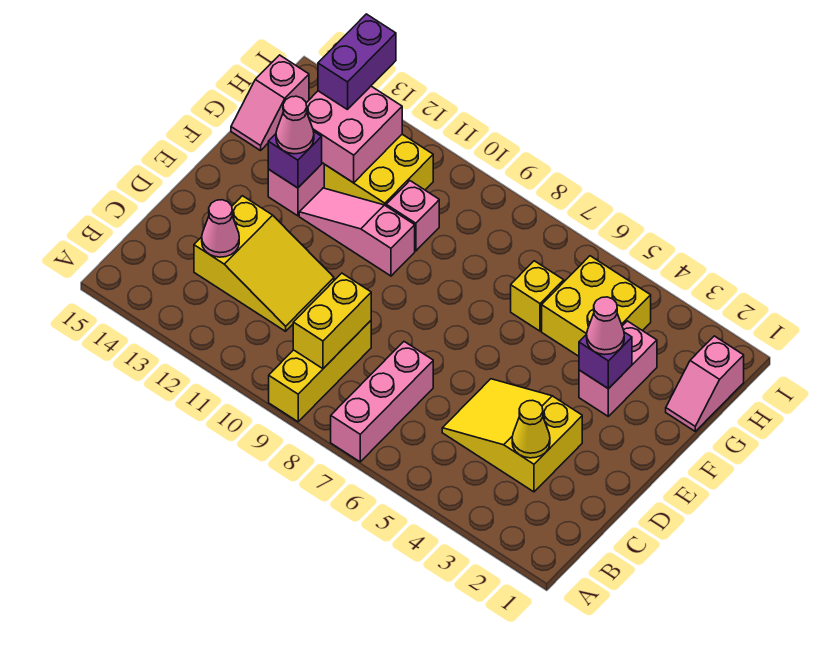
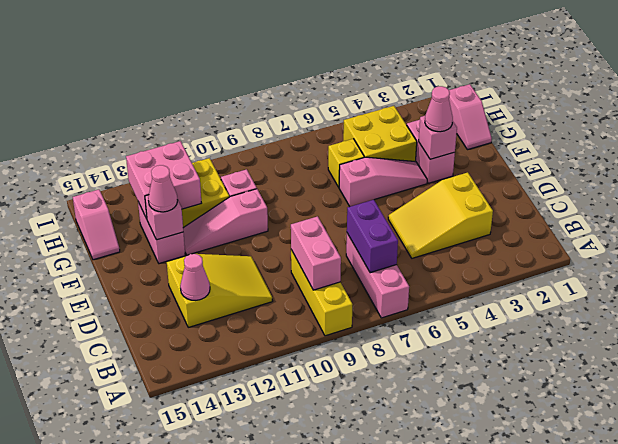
yellow brick B9:C9 level 2 -> pink brick B9:C9 level 2
yellow cone C3 level 2 -> none
purple brick F3 level 2 -> pink brick F3 level 2
none -> pink slope F4:F6 level 1 top 6
purple brick F13 level 2 -> pink brick F13 level 2
purple brick H13:I13 level 3 -> purple brick B7:C7 level 2

